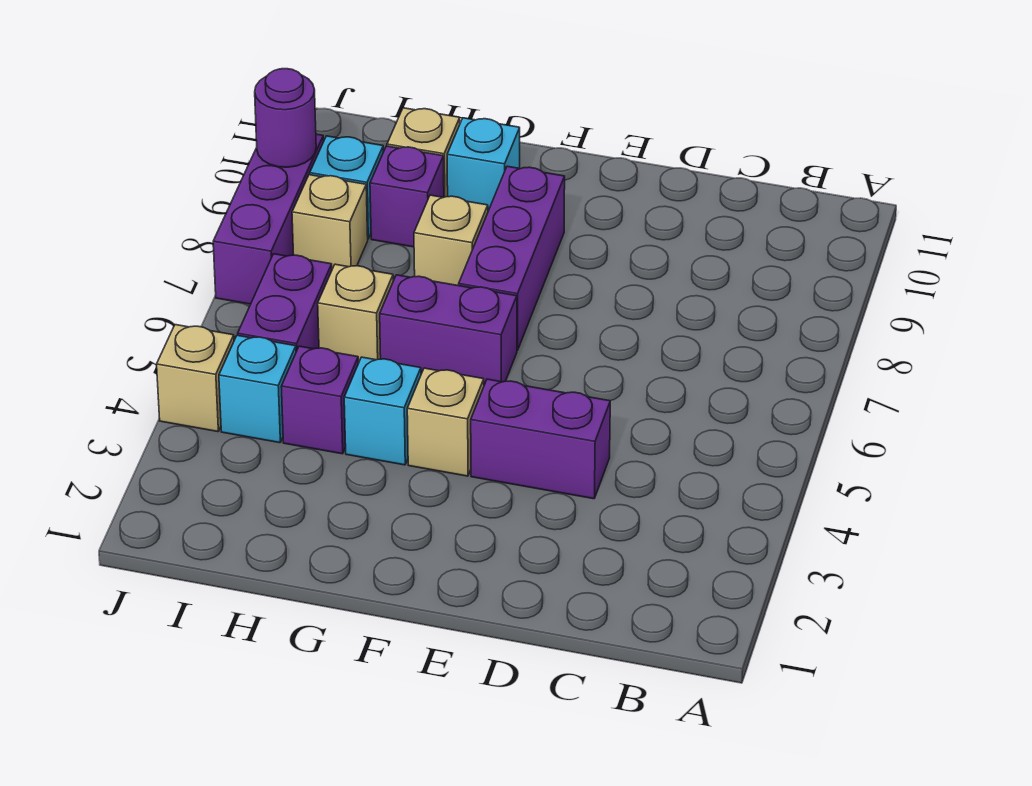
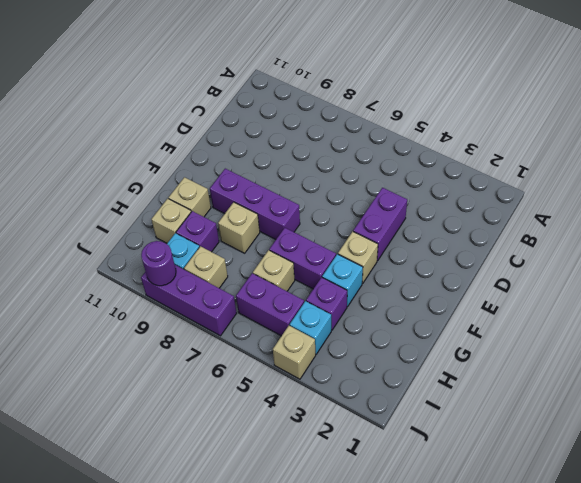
purple brick F6:G6 level 1 -> purple brick G5:G6 level 1
cyan brick G10 level 1 -> tan brick G10 level 1

